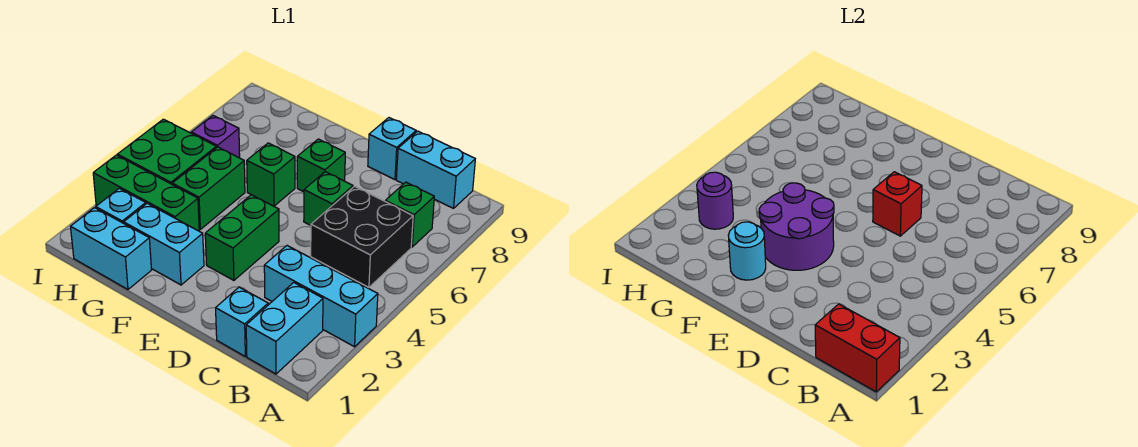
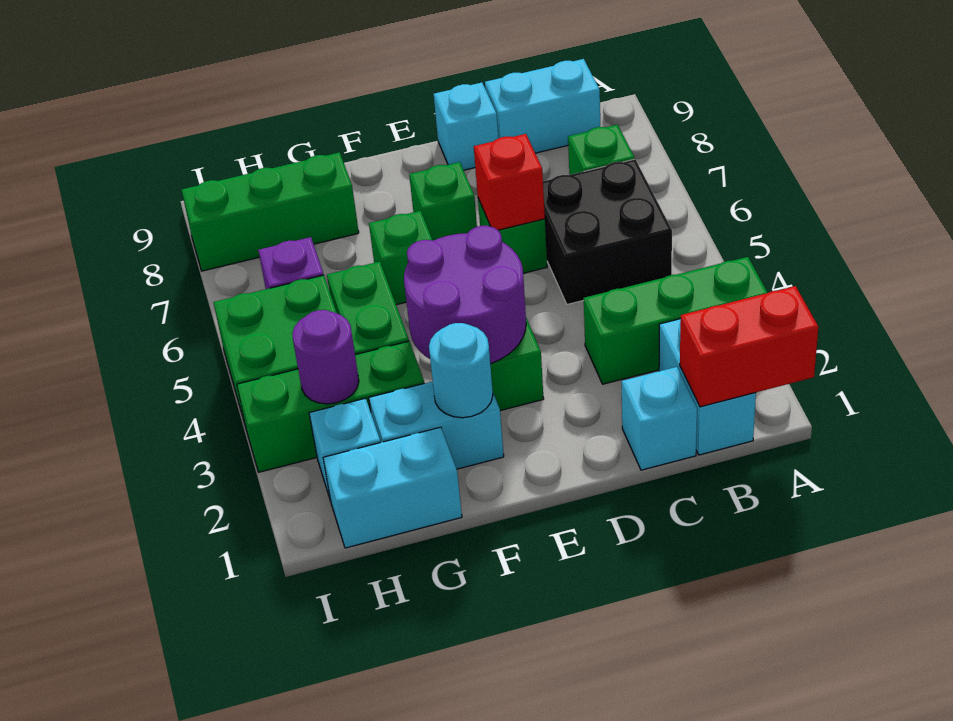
cyan brick A3:C3 level 1 -> green brick A3:C3 level 1
none -> green brick G8:I8 level 1

